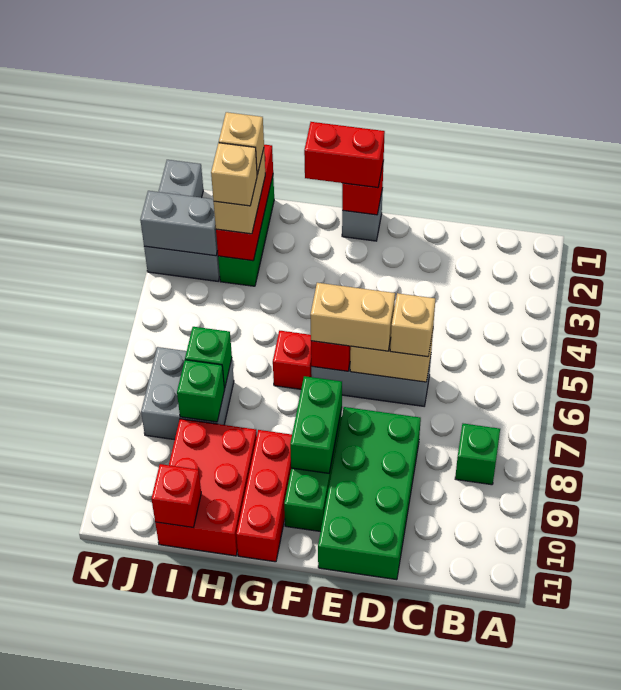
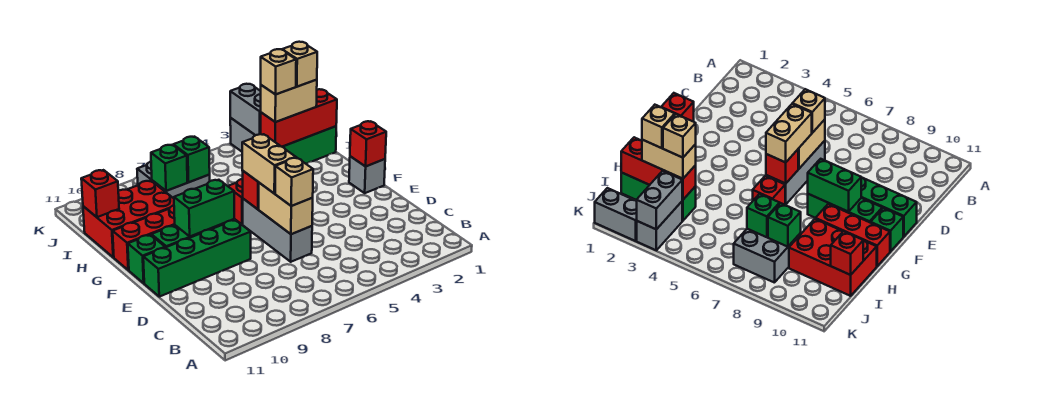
green brick B8 level 1 -> green brick F11 level 1
green brick D8:E11 level 1 -> green brick E8:E11 level 1
red brick F1:G1 level 3 -> none

